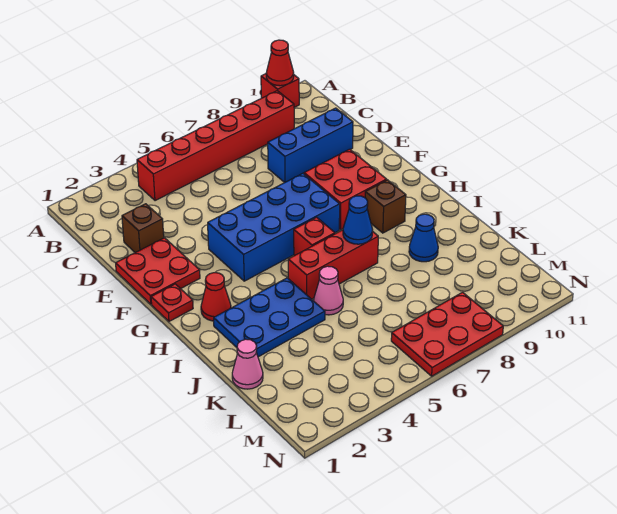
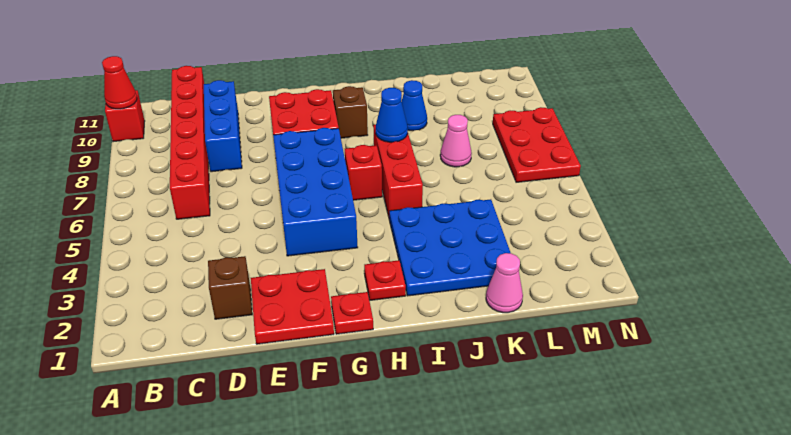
red brick B4:B9 level 1 -> red brick C6:C11 level 1
red cone H2 level 1 -> red plate H2 level 1
blue plate I2:J4 level 1 -> blue plate I2:K4 level 1
pink cone J5 level 1 -> pink cone K7 level 1

